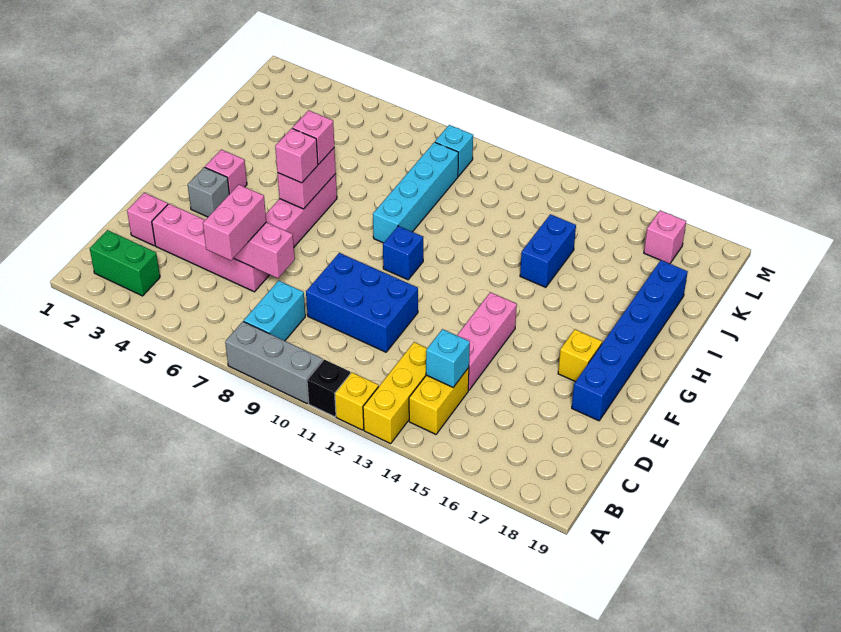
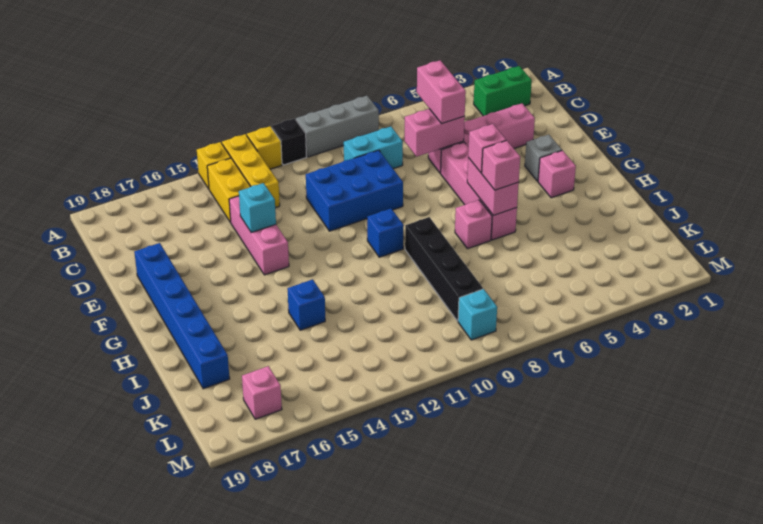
cyan brick B8:C8 level 1 -> cyan brick C8:C9 level 1
cyan brick C14 level 2 -> cyan brick E14 level 2
pink brick D2 level 1 -> pink brick H7 level 1
yellow brick F17 level 1 -> yellow brick A14 level 1
cyan brick H9:K9 level 1 -> black brick H9:K9 level 1
blue brick I14:J14 level 1 -> blue brick I14 level 1

